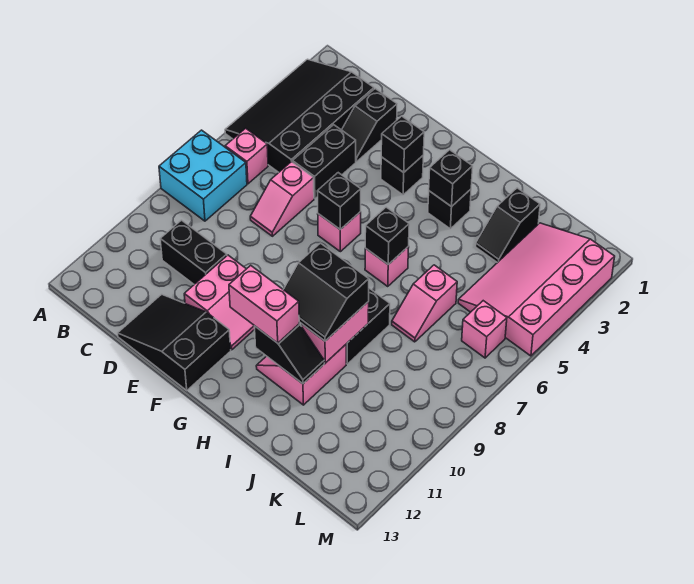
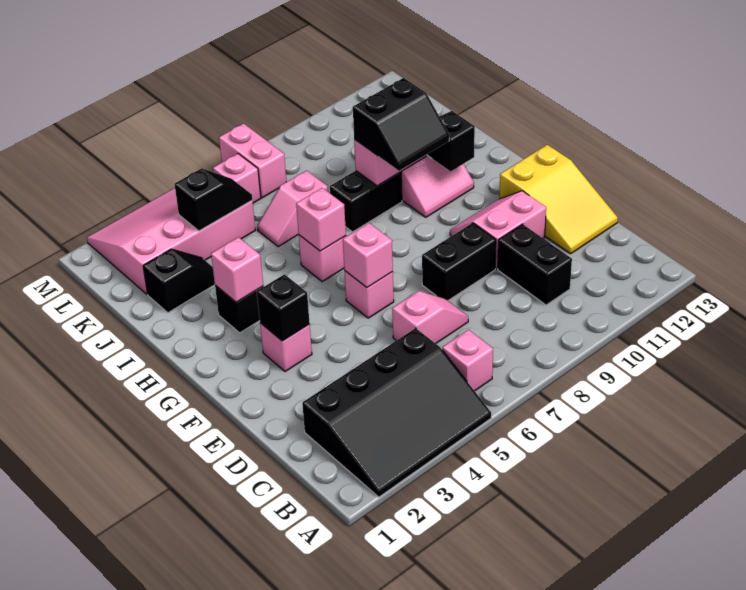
cyan brick A7:B8 level 1 -> none
black slope D2:D3 level 1 top 2 -> black slope K4:K5 level 2 top 4
black brick D4:D5 level 1 -> black brick E8:E9 level 1
black slope D12:F13 level 1 top F -> yellow slope D12:F13 level 1 top F
black brick F3 level 1 -> pink brick F3 level 1
black brick F6 level 2 -> pink brick F6 level 2
pink brick G11:H11 level 3 -> pink brick L7:M7 level 1
black brick H3 level 2 -> pink brick H3 level 2
black brick H6 level 2 -> pink brick H6 level 2
black slope H9:I10 level 3 top 9 -> black slope H9:I10 level 3 top I
pink slope J6:J7 level 1 top 6 -> pink slope J6:J7 level 1 top 7
pink slope K2:M5 level 1 top M -> pink slope K2:M5 level 1 top K

